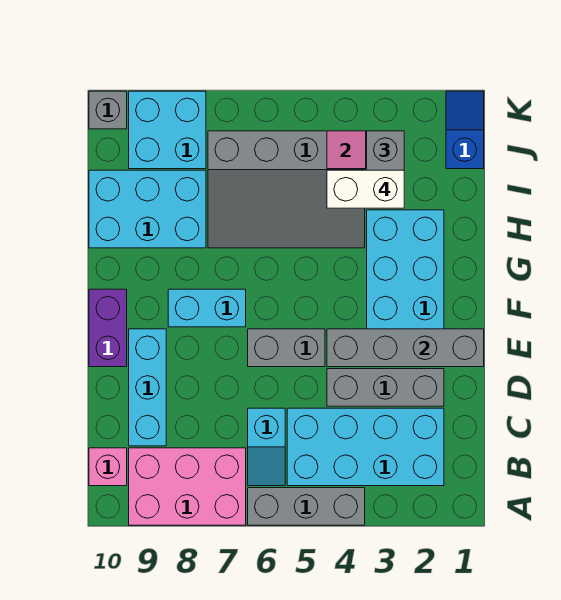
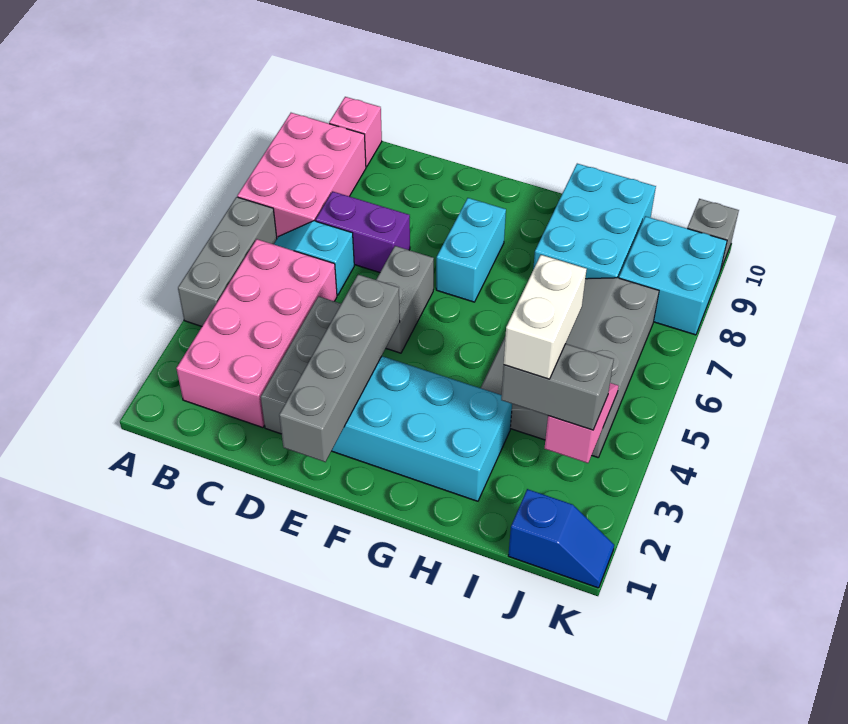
cyan brick B2:C5 level 1 -> pink brick B2:C5 level 1
cyan brick C9:E9 level 1 -> none
purple brick E10:F10 level 1 -> purple brick C7:D7 level 1

